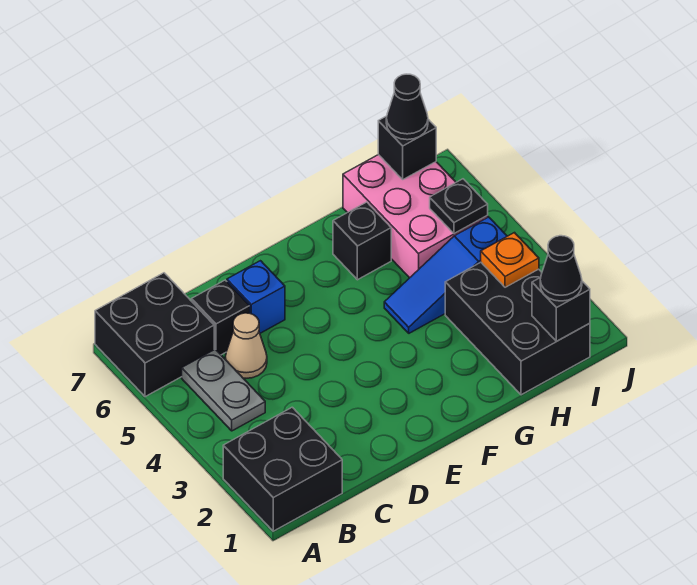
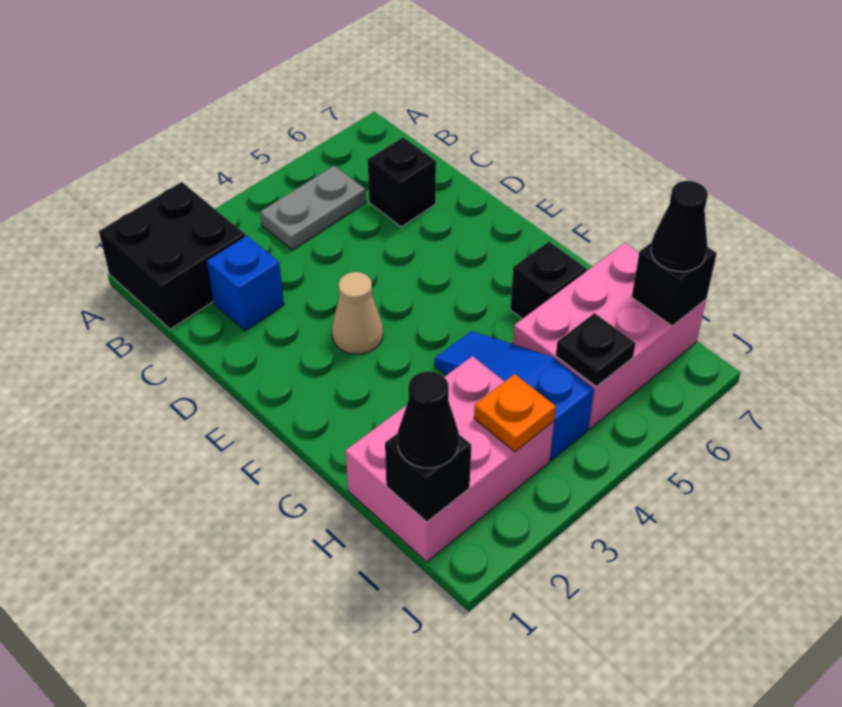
black brick A6:B7 level 1 -> none
tan cone C5 level 1 -> tan cone E3 level 1
blue brick D6 level 1 -> blue brick C2 level 1
black brick H1:I3 level 1 -> pink brick H1:I3 level 1

